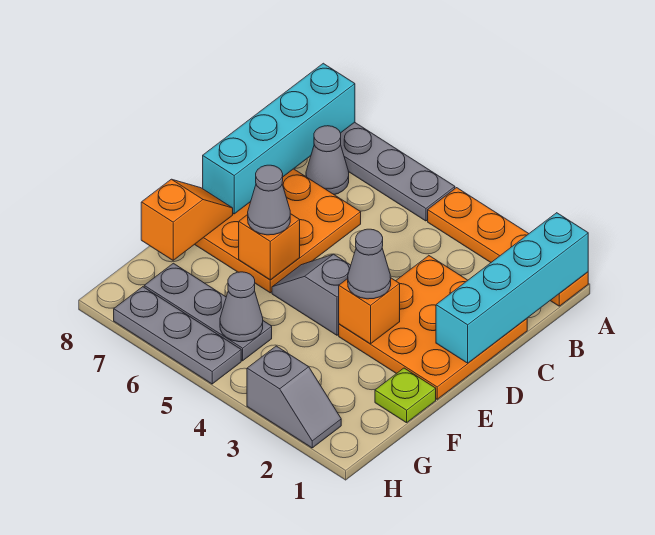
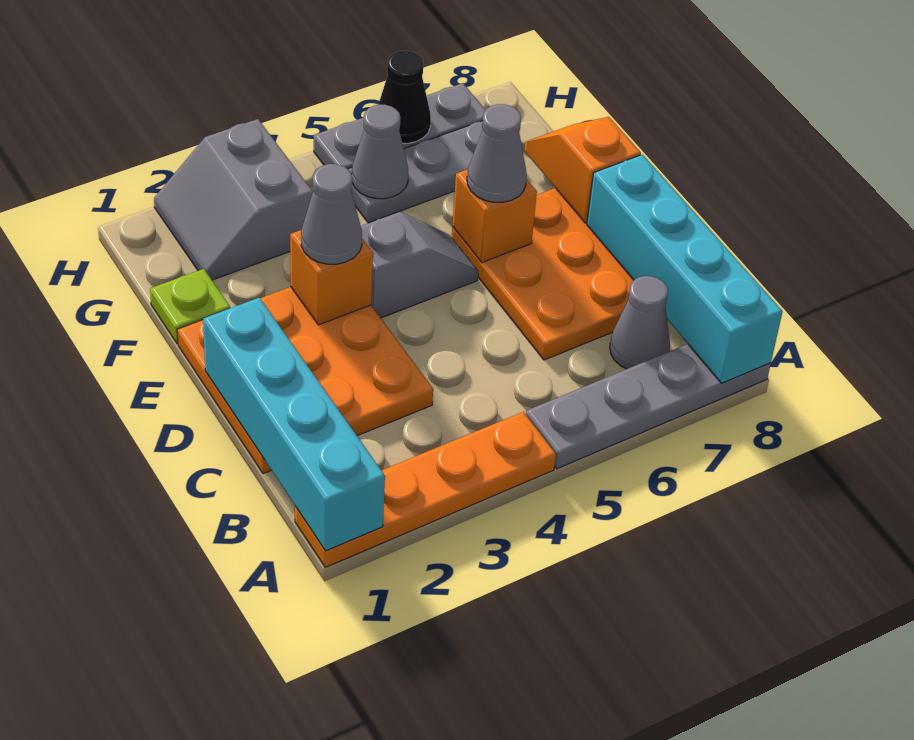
orange slope E8:F8 level 2 top F -> orange slope E8:F8 level 2 top E
grey slope H2:H3 level 1 top 3 -> grey slope G2:H3 level 1 top 3
none -> black cone H6 level 2

